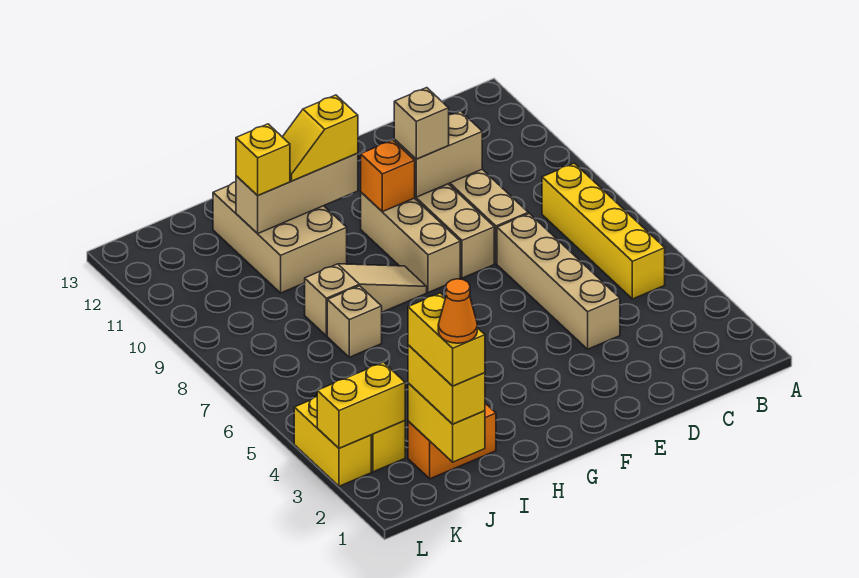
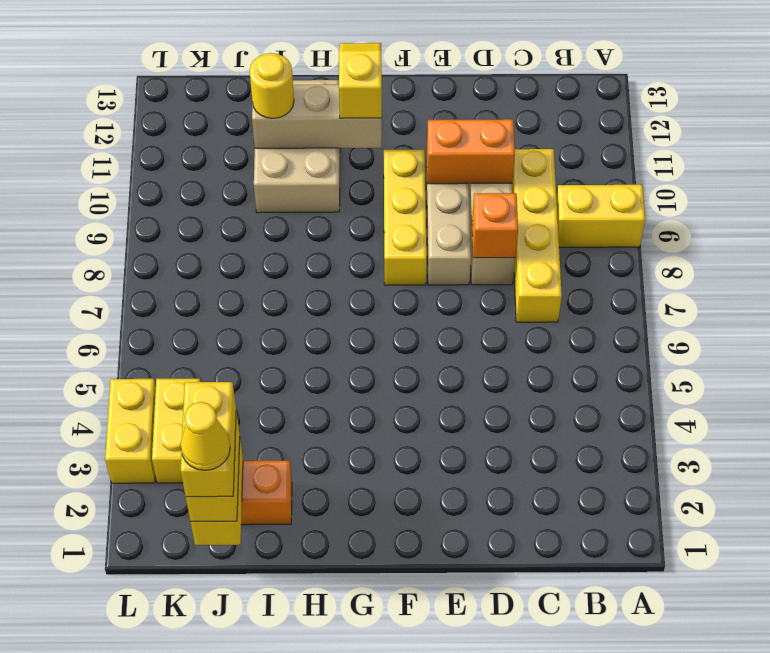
yellow brick B5:B8 level 1 -> yellow brick C7:C10 level 1
tan brick D4:D7 level 1 -> none
tan brick D10:E10 level 2 -> orange brick D10:E10 level 2
tan brick E10 level 3 -> none
tan brick F8:F10 level 1 -> yellow brick F8:F10 level 1
orange brick F10 level 2 -> orange brick D8 level 2
tan slope G8:I8 level 1 top I -> none
yellow slope G11:H11 level 3 top G -> yellow slope G11:G12 level 3 top 11
tan brick I7 level 1 -> none
yellow brick I11 level 3 -> yellow round brick I11 level 3
orange cone J1 level 5 -> yellow cone J1 level 5
yellow brick K3:L3 level 2 -> yellow brick A9:B9 level 1

